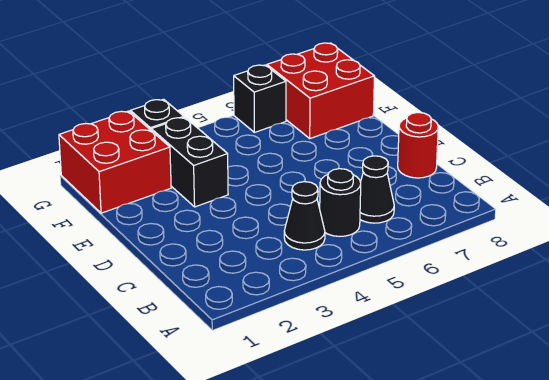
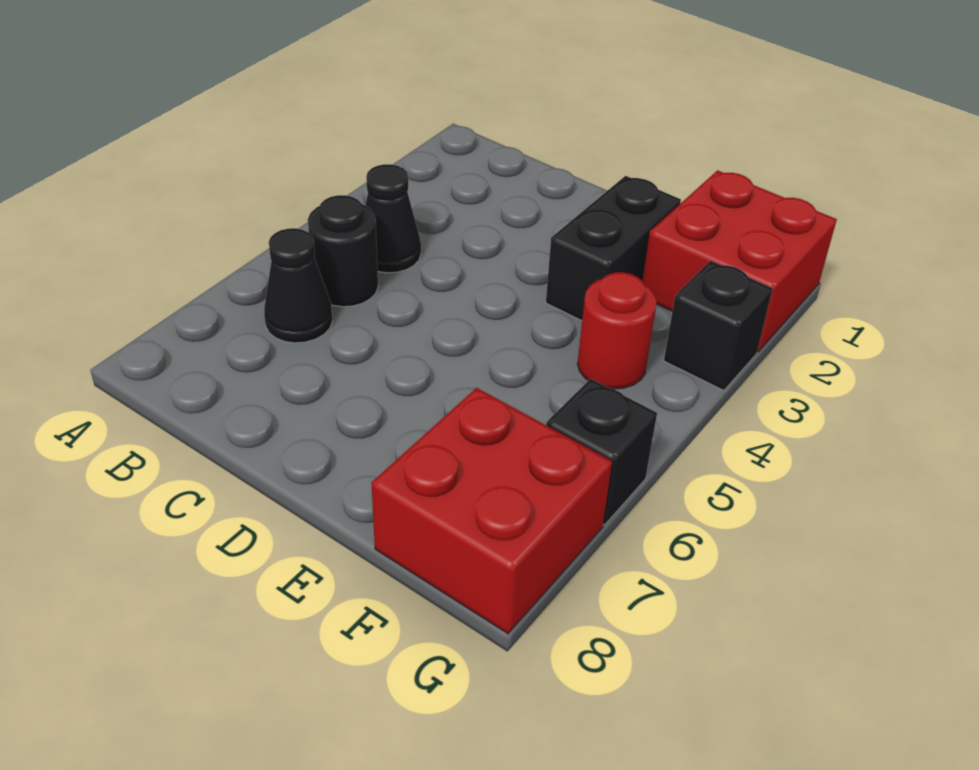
red round brick C8 level 1 -> red round brick F4 level 1
black brick E3:F3 level 1 -> black brick E2:E3 level 1

